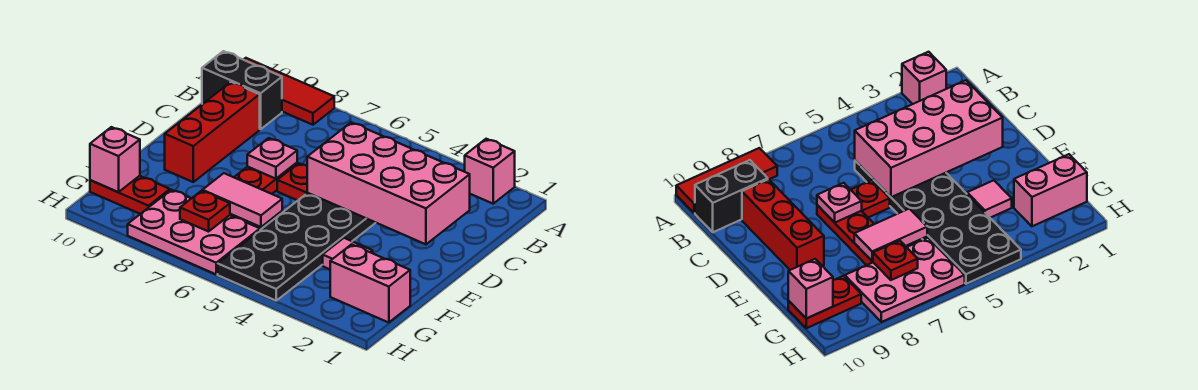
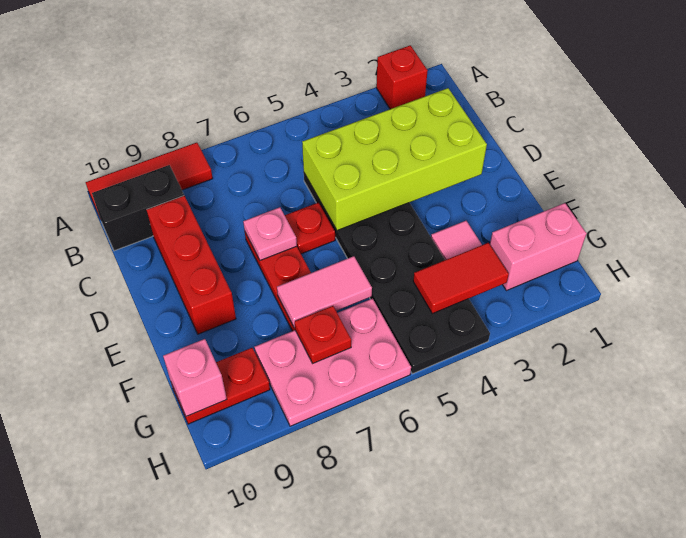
pink brick A2 level 1 -> red brick A2 level 1
pink brick C2:D5 level 2 -> lime brick C2:D5 level 2
none -> red tile G3:G4 level 2

